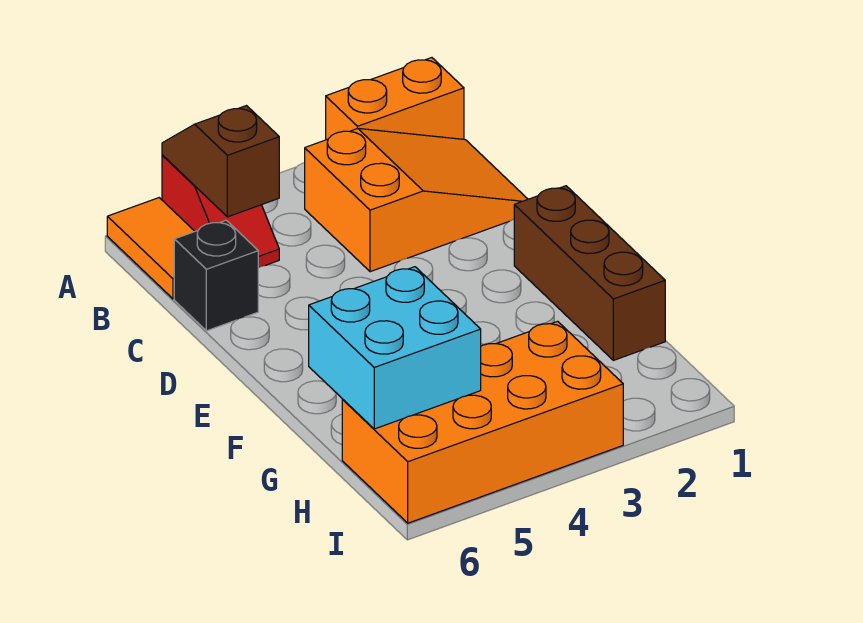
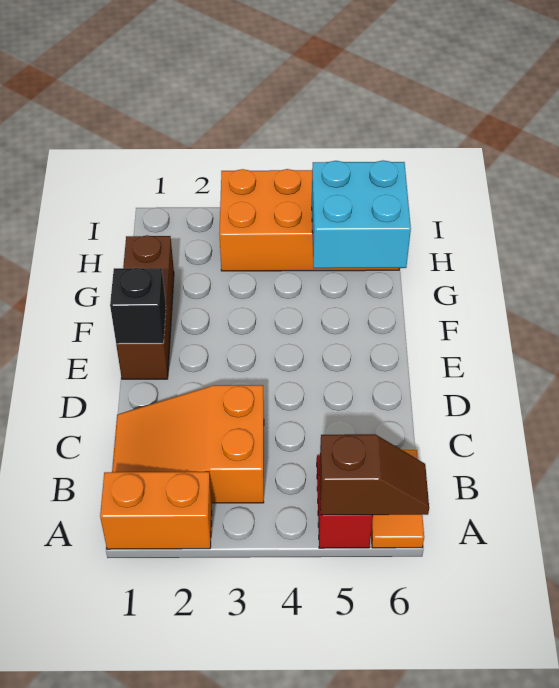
brown slope A5:B5 level 2 top B -> brown slope A5:A6 level 2 top 5
black brick C6 level 1 -> black brick E1 level 2

